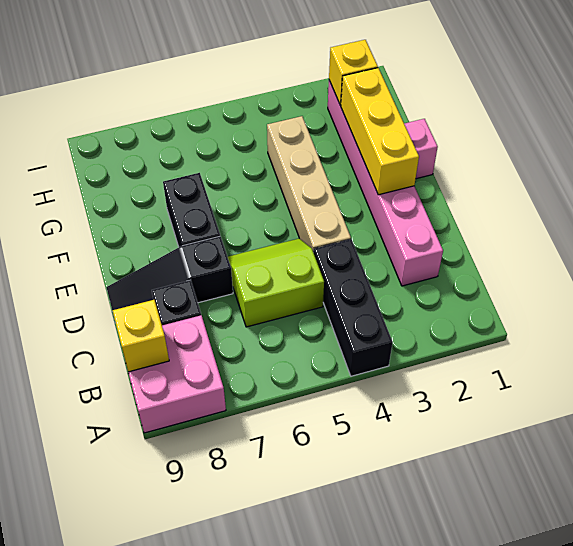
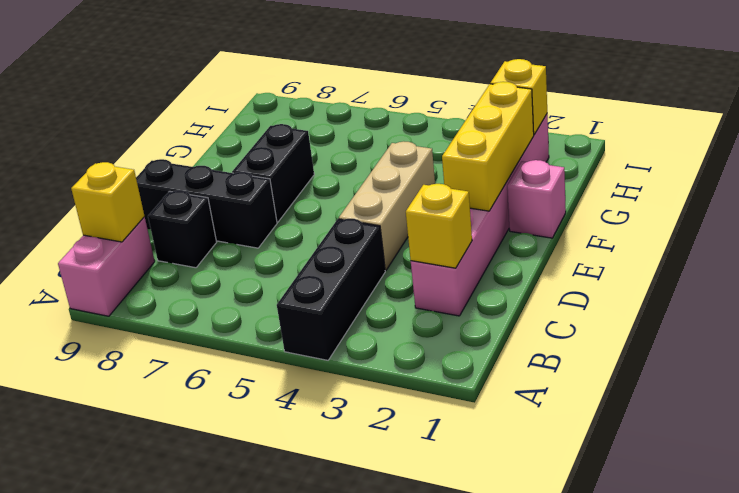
pink brick A8:B9 level 1 -> pink brick A9:B9 level 1
none -> yellow brick C2 level 2
lime slope C5:D6 level 1 top C -> none
tan brick D4:G4 level 1 -> tan brick D4:F4 level 1
black slope D7:D9 level 1 top 7 -> black brick D7:D9 level 1

